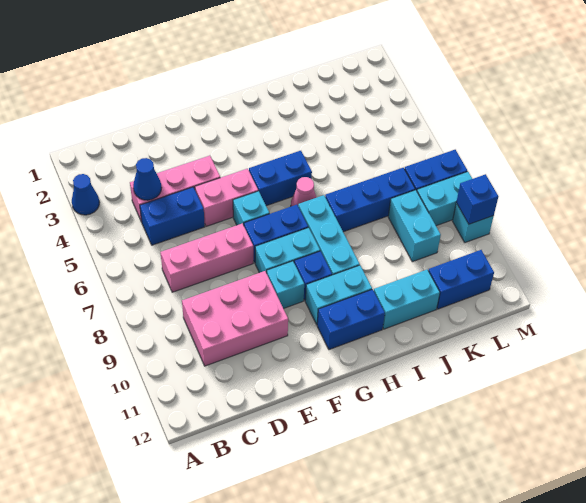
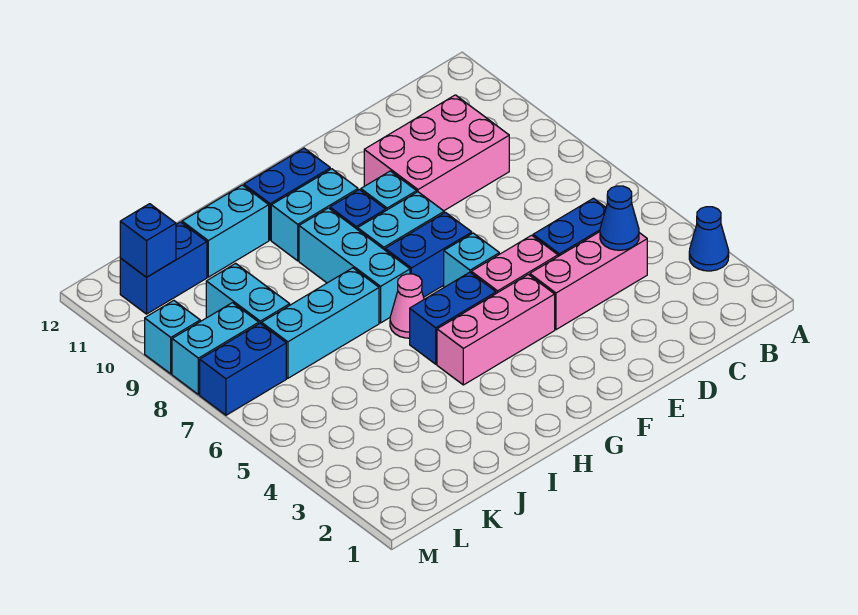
pink brick C7:E7 level 1 -> pink brick F4:H4 level 1
blue brick I7:K7 level 1 -> cyan brick I7:K7 level 1
blue brick M9 level 2 -> blue brick L11 level 2

